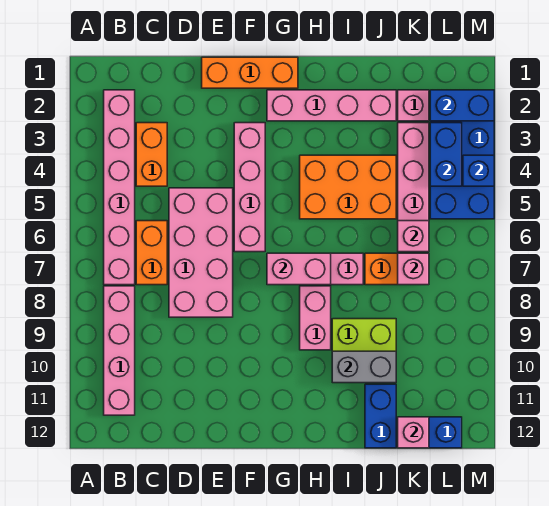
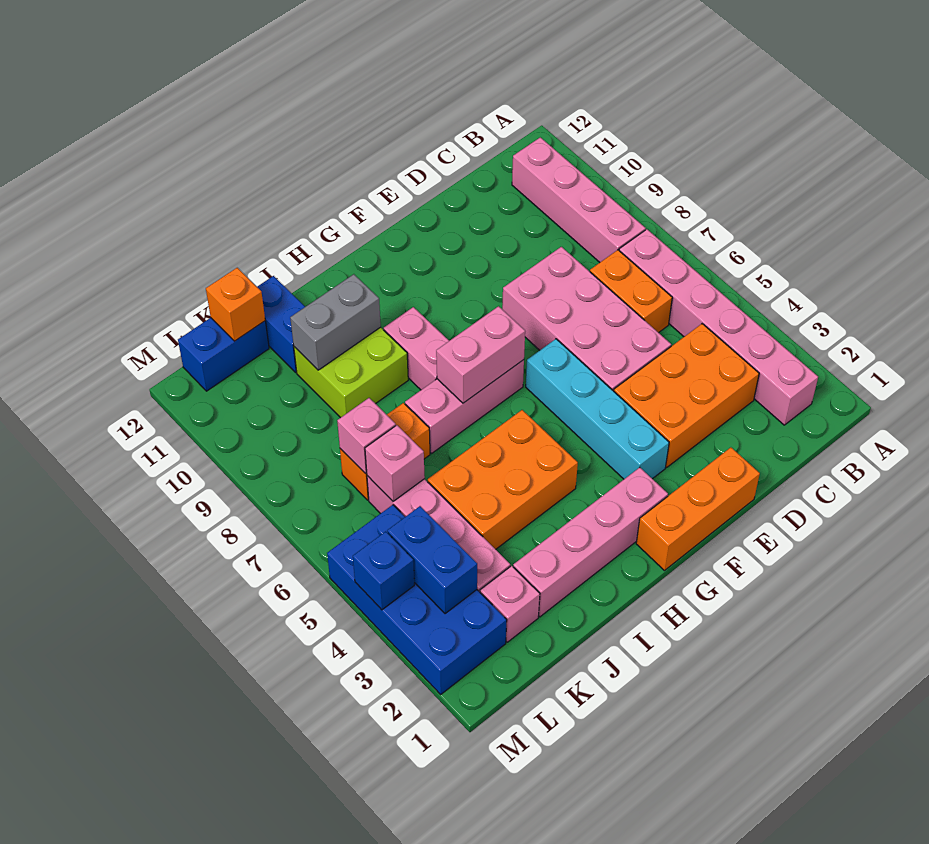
orange brick C3:C4 level 1 -> orange brick C3:E4 level 1
pink brick F3:F6 level 1 -> cyan brick F3:F6 level 1
pink brick K12 level 2 -> orange brick K12 level 2
blue brick L2:M2 level 2 -> none

